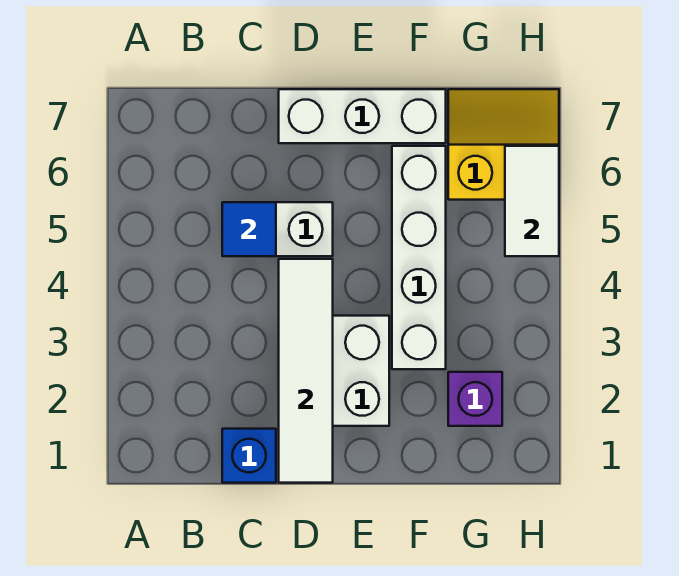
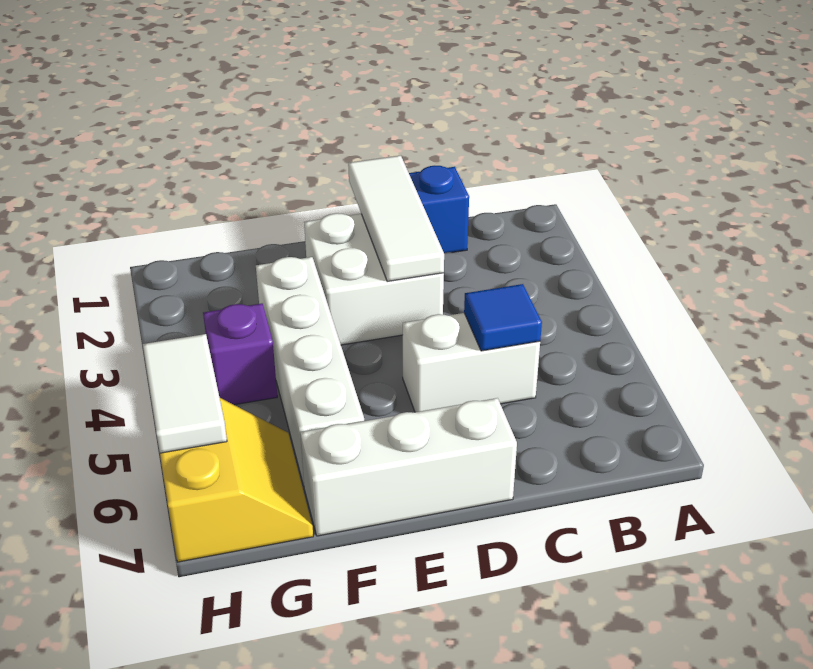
white tile D1:D4 level 2 -> white tile D1:D3 level 2
purple brick G2 level 1 -> purple brick G4 level 1
yellow slope G6:H7 level 1 top 6 -> yellow slope G6:H7 level 1 top H

